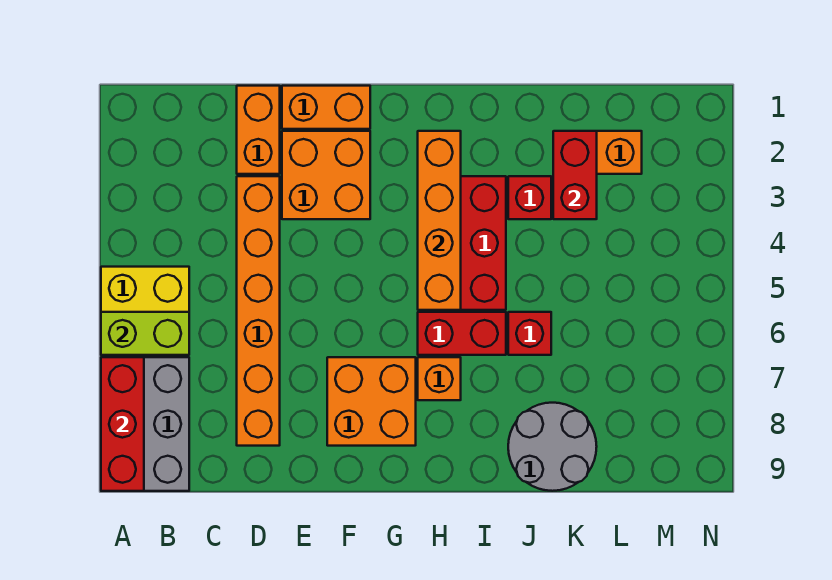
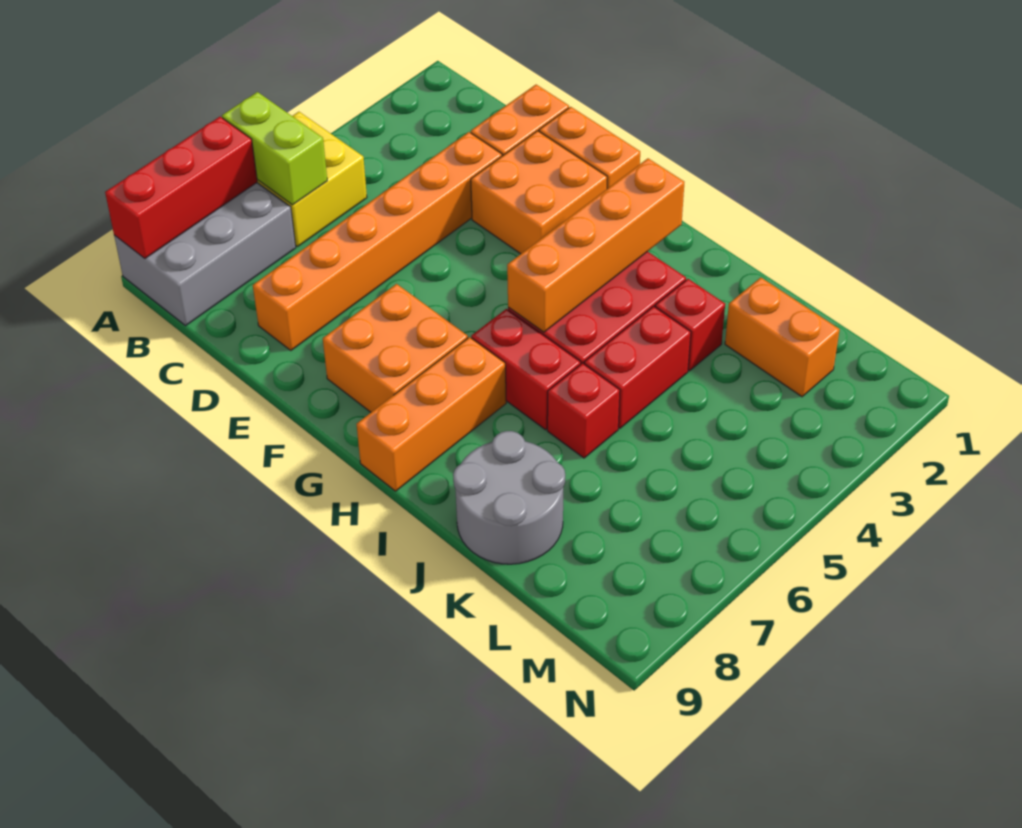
orange brick H7 level 1 -> orange brick H7:H9 level 1
red brick K2:K3 level 2 -> red brick J4:J5 level 1

